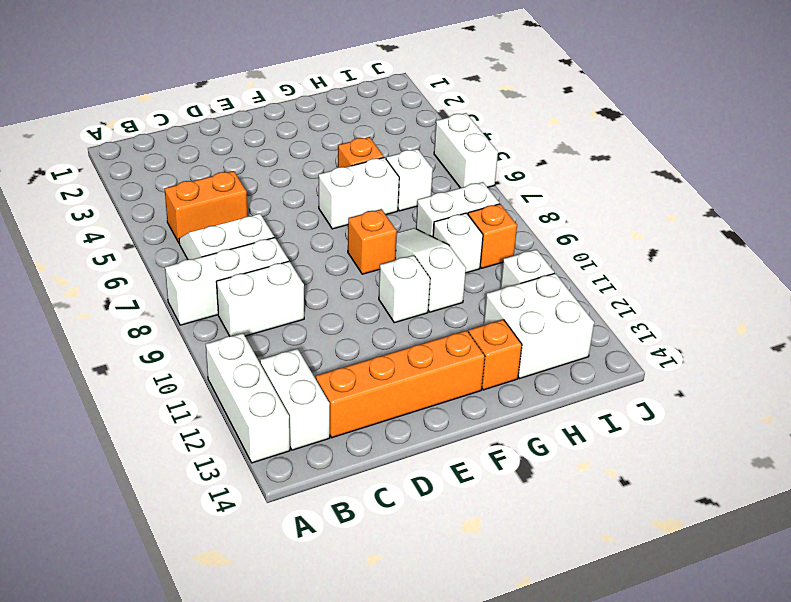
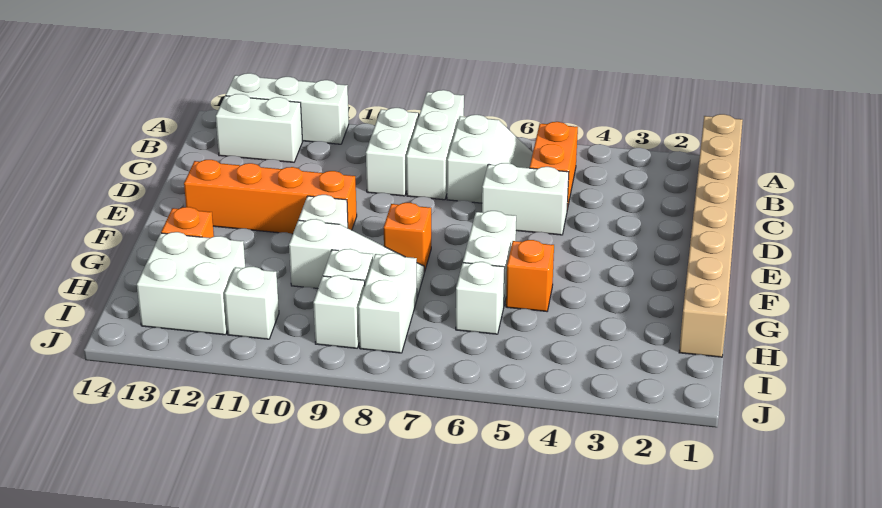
none -> tan brick A1:H1 level 1
orange brick C13:F13 level 1 -> orange brick E10:E13 level 1
orange brick I9 level 1 -> white brick I9 level 1
white brick J5:J6 level 1 -> white brick D5:D6 level 1

